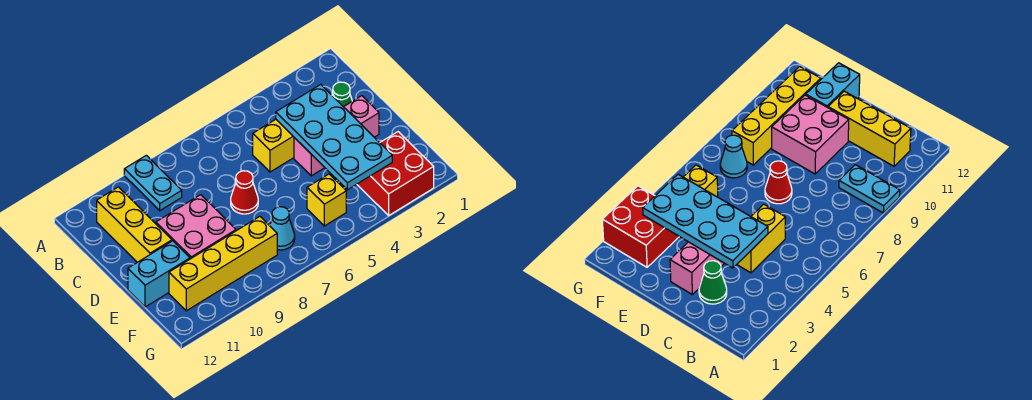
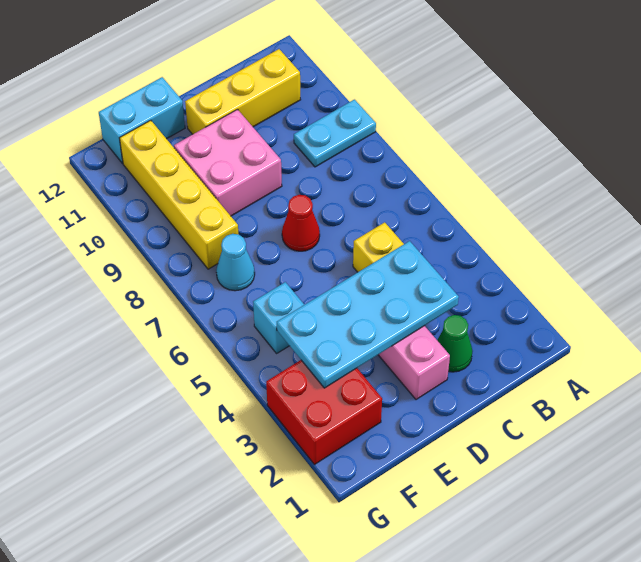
cyan brick E11:E12 level 1 -> cyan brick E12:F12 level 1
yellow brick F5 level 1 -> cyan brick F5 level 1

